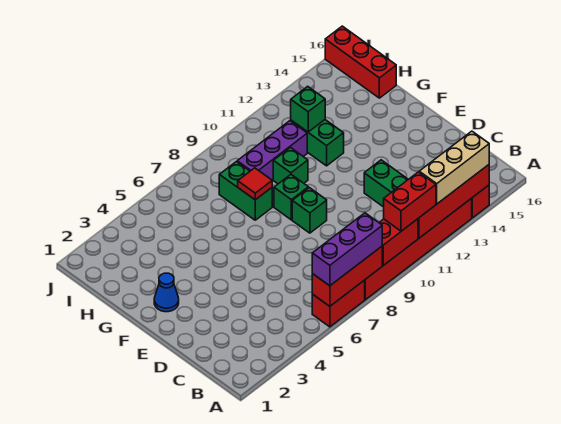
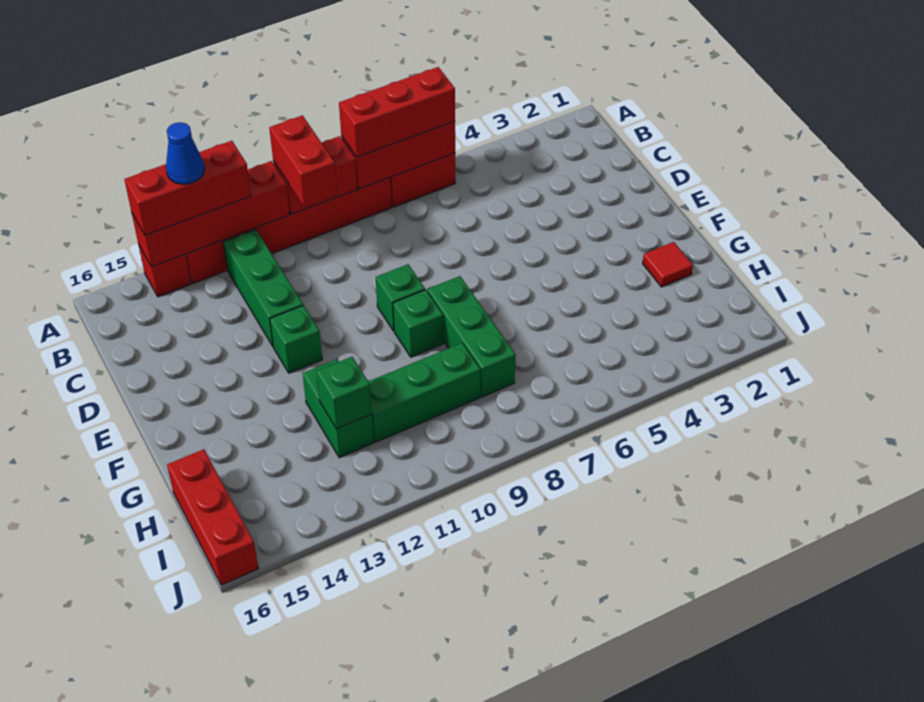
purple brick A6:A8 level 3 -> red brick A6:A8 level 3
red brick A10:A11 level 3 -> red brick A10:B10 level 3
tan brick A12:A14 level 3 -> red brick A12:A14 level 3
blue cone F2 level 1 -> blue cone A13 level 4
green brick G8:H8 level 1 -> green brick F8:H8 level 1
red tile G8 level 2 -> red tile G2 level 1
green brick G10 level 1 -> green brick E12 level 1
purple brick H9:H11 level 1 -> green brick H9:H11 level 1

